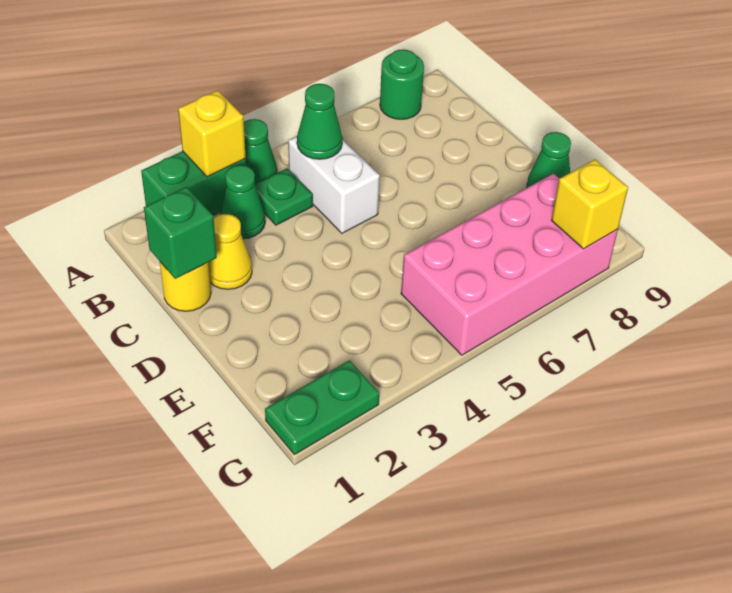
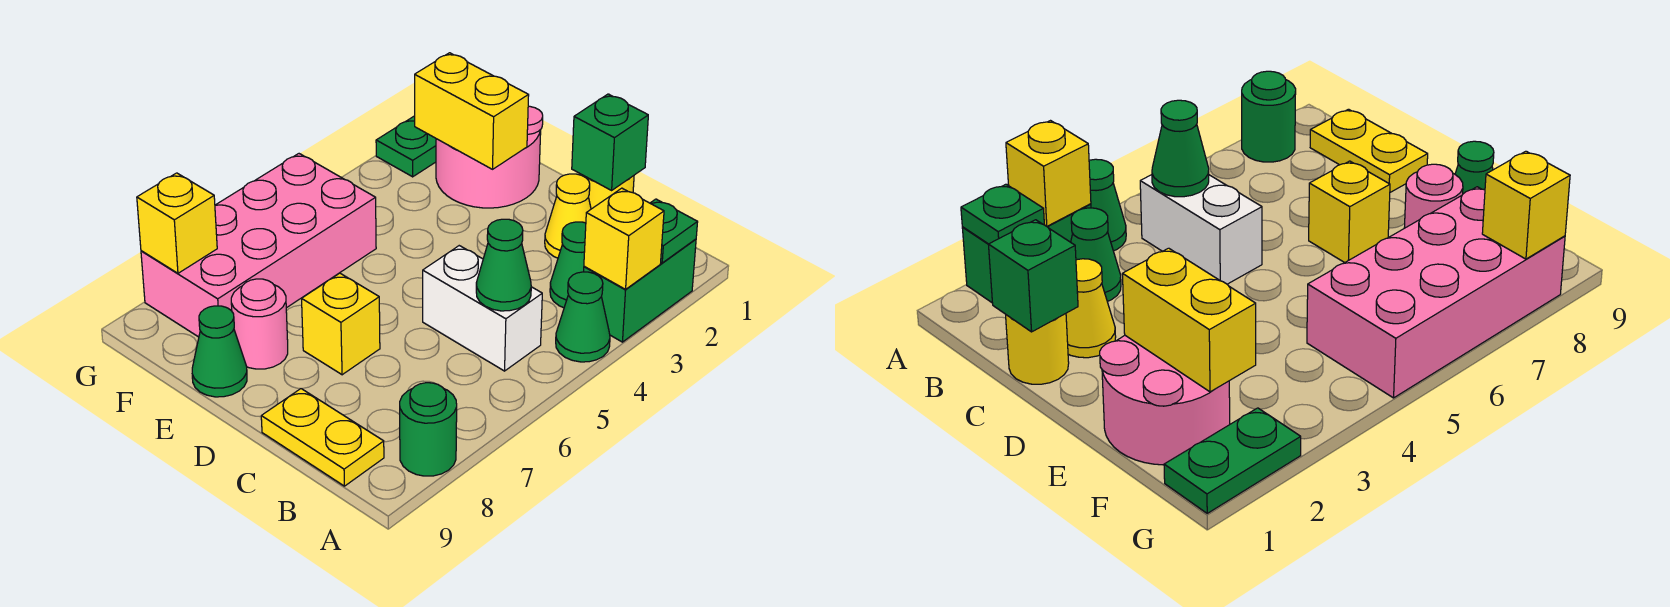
green plate B4 level 1 -> green plate A2 level 2
none -> yellow plate B9:C9 level 1
none -> yellow brick D7 level 1
none -> pink round brick E1:F2 level 1
none -> yellow brick E2:F2 level 2
none -> pink round brick E8 level 1

